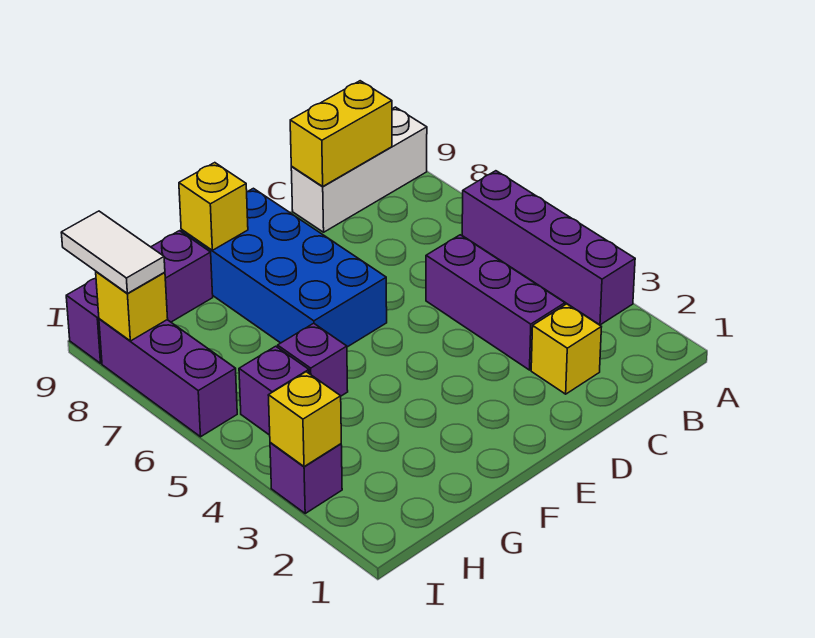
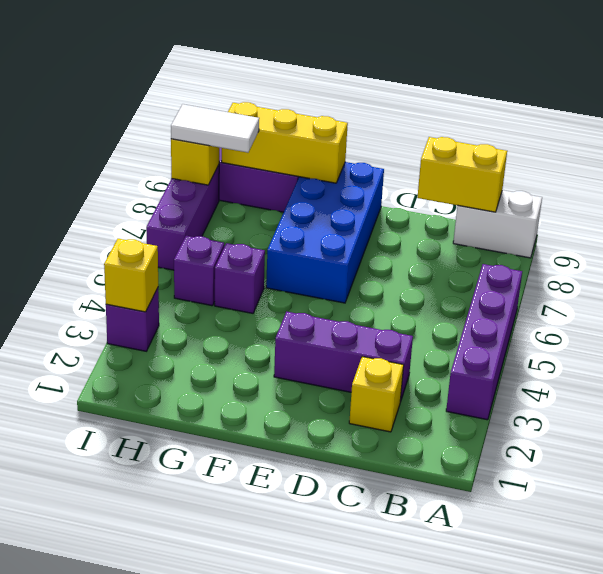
white brick A9:C9 level 1 -> white brick A9:B9 level 1
purple brick C3:C5 level 1 -> purple brick C3:E3 level 1
yellow brick F9 level 2 -> yellow brick F9:H9 level 2
white tile I8:I9 level 3 -> white tile H8:I8 level 3

